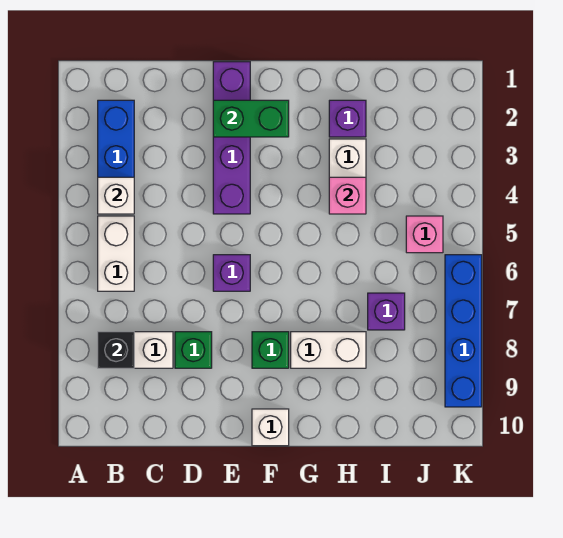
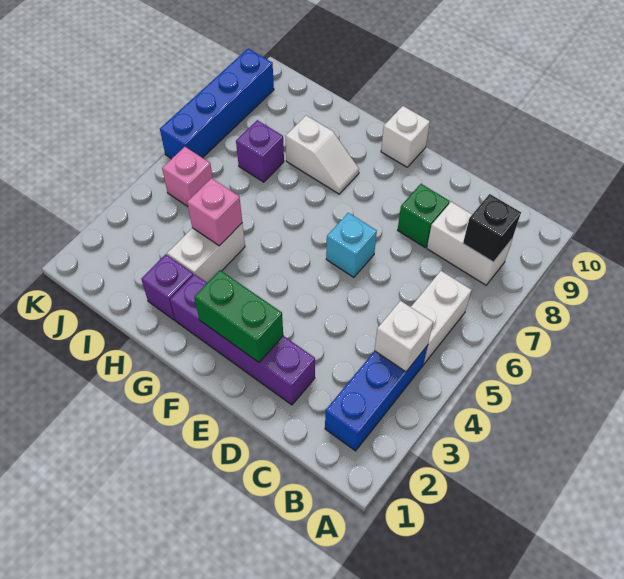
purple brick E1:E4 level 1 -> purple brick D2:G2 level 1
purple brick E6 level 1 -> cyan brick E6 level 1
green brick F8 level 1 -> none
white brick G8:H8 level 1 -> white slope G8:H8 level 1 top H

